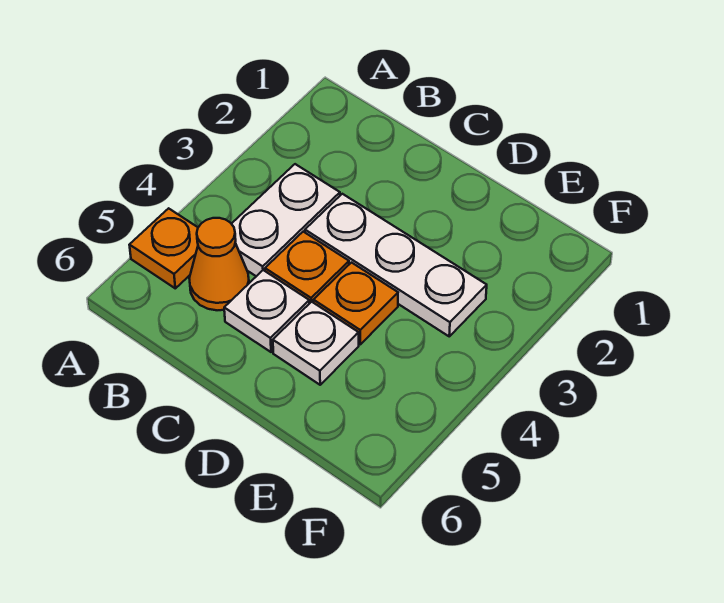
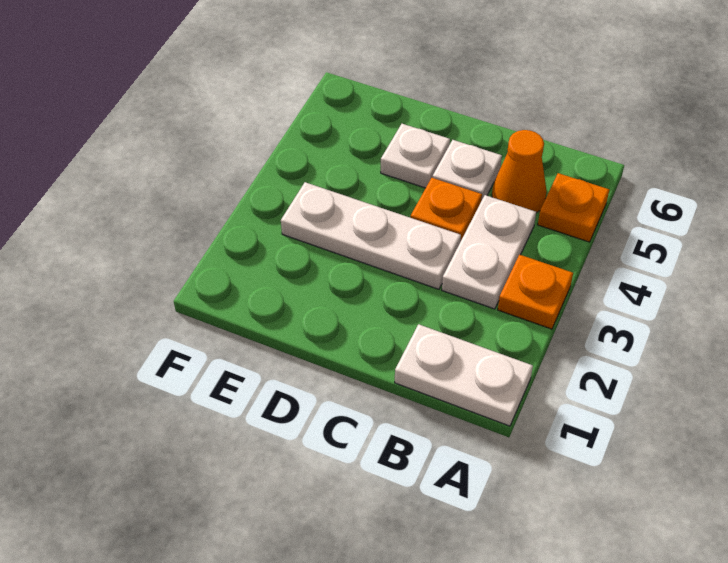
none -> white plate A1:B1 level 1
orange plate D4 level 1 -> orange plate A3 level 1

